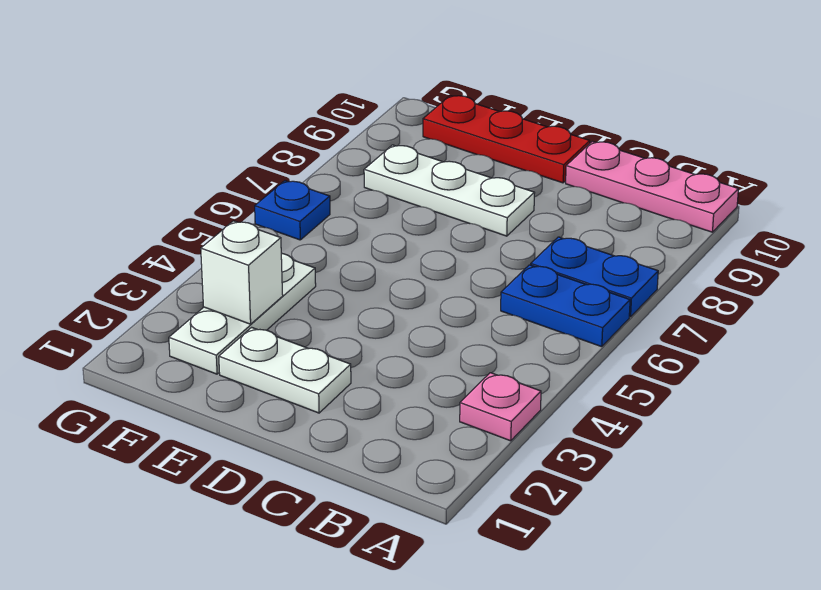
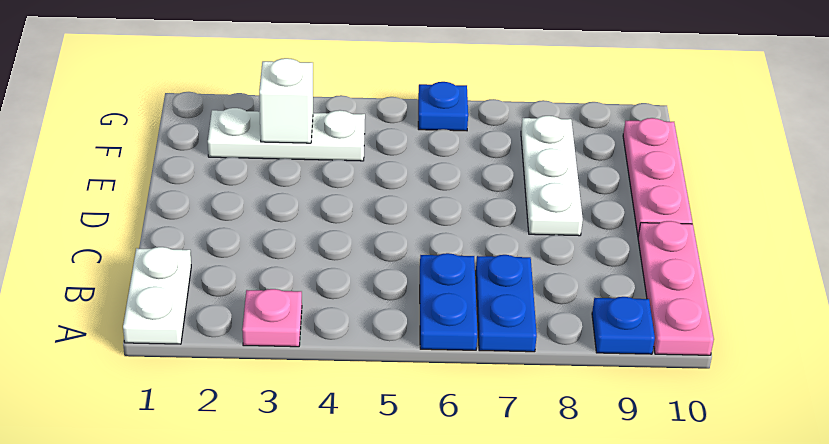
none -> blue plate A9 level 1
white plate D2:E2 level 1 -> white plate A1:B1 level 1
red plate D10:F10 level 1 -> pink plate D10:F10 level 1

